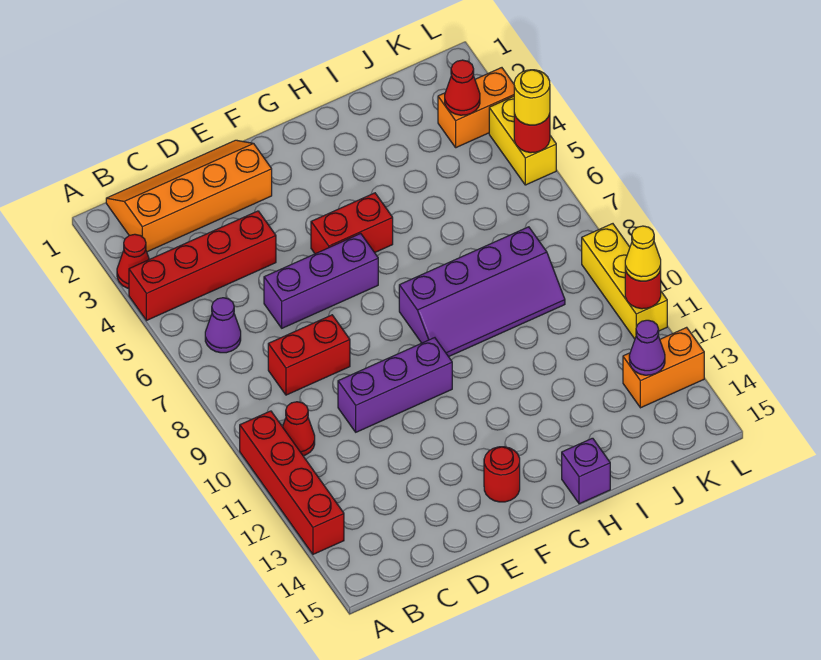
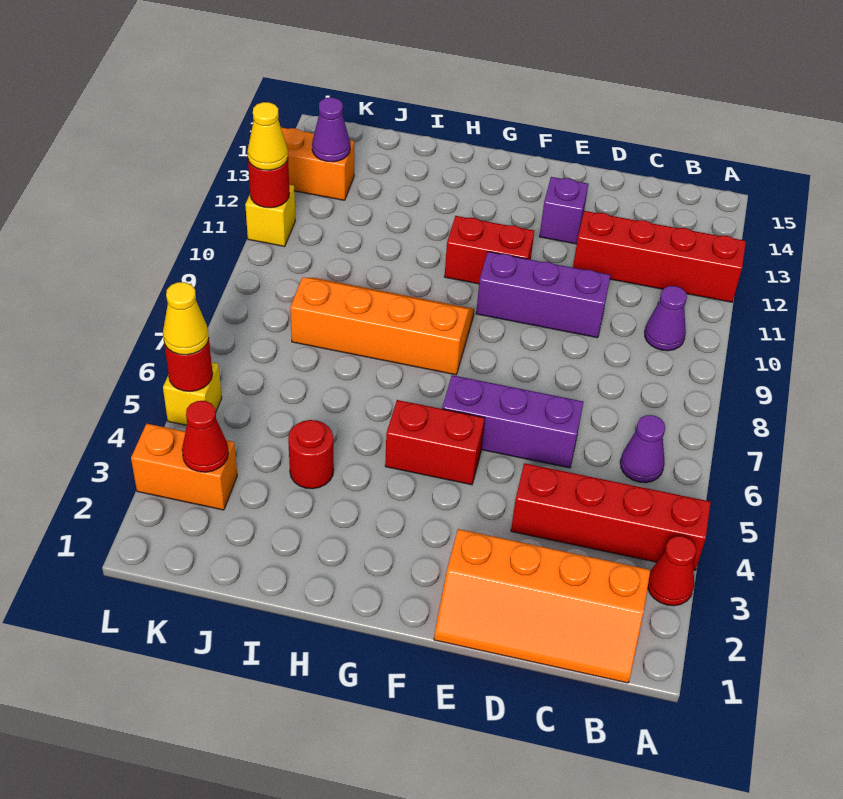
red brick A10:A13 level 1 -> red brick A12:D12 level 1
red cone B10 level 1 -> purple cone B10 level 1
red brick C8:D8 level 1 -> red brick F11:G11 level 1
red round brick F14 level 1 -> red round brick I4 level 1
purple slope G8:J9 level 1 top 8 -> orange slope G8:J9 level 1 top 8
purple brick H15 level 1 -> purple brick E13 level 1
yellow brick L4:L5 level 1 -> yellow brick L5 level 1
yellow round brick L5 level 3 -> yellow cone L5 level 3
yellow brick L9:L11 level 1 -> yellow brick L11 level 1

